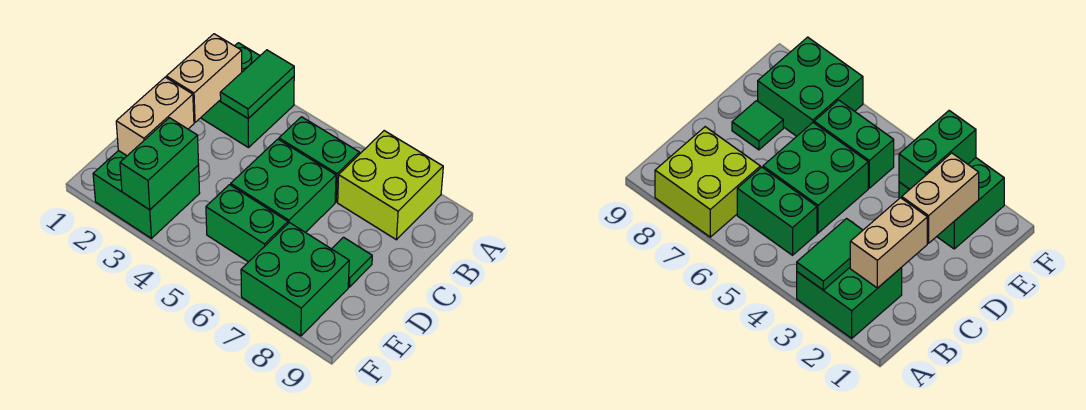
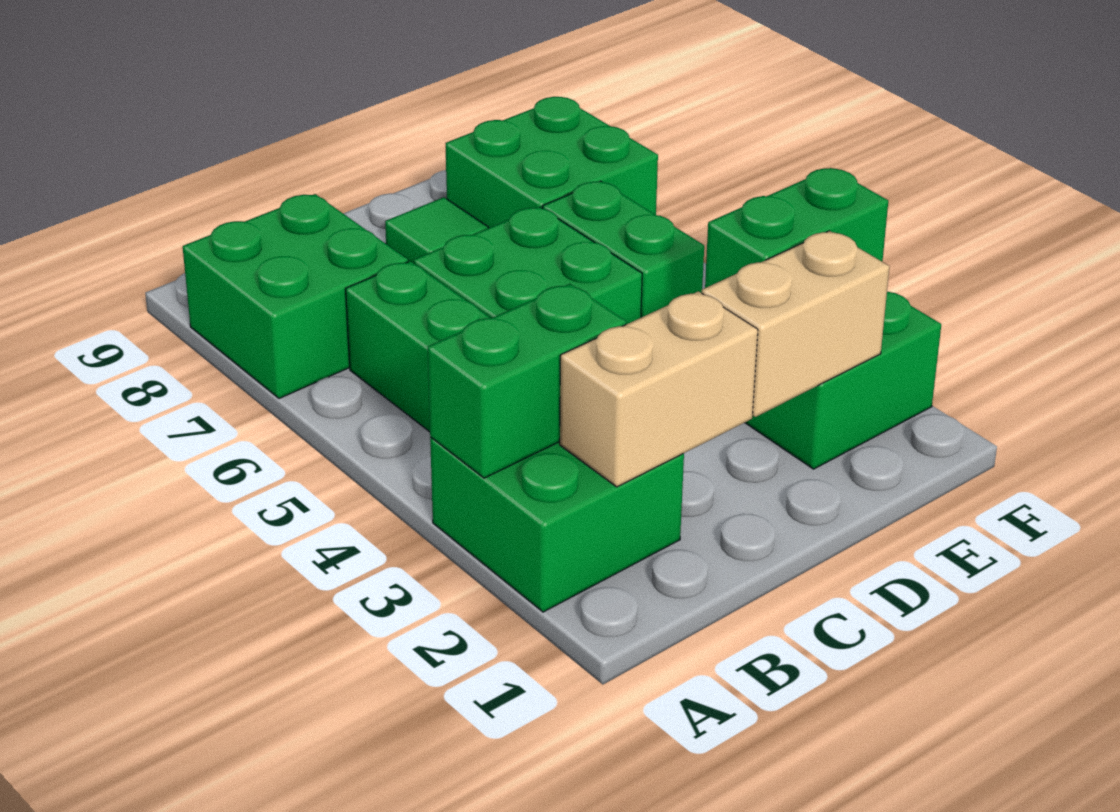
green tile A3:B3 level 2 -> green brick A3:B3 level 2
lime brick A7:B8 level 1 -> green brick A7:B8 level 1

